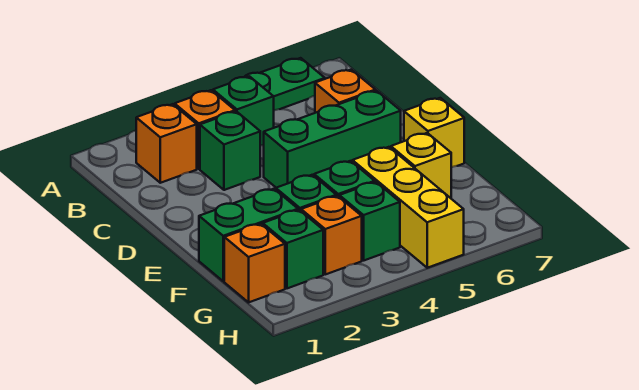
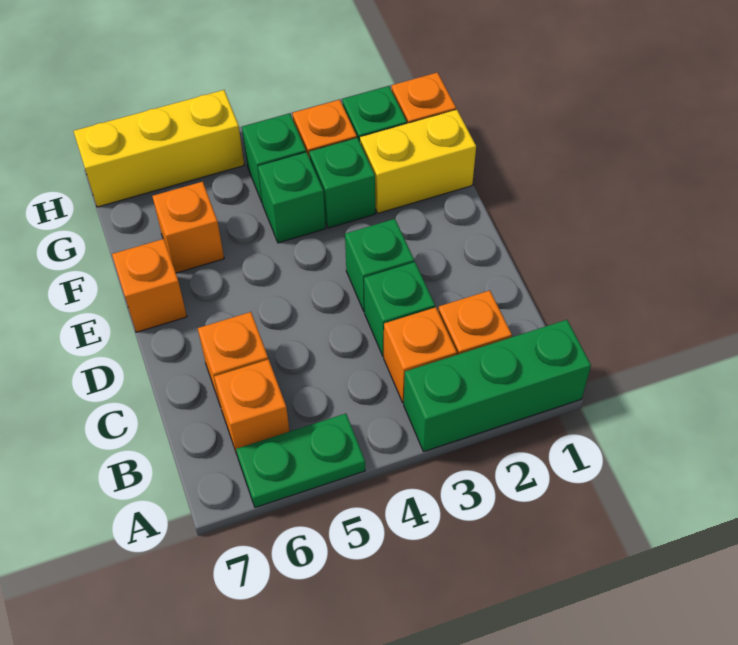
green brick B4 level 1 -> green brick D3 level 1
none -> orange brick B6 level 1
green brick D4:D6 level 1 -> green brick A1:A3 level 1
yellow brick E7 level 1 -> orange brick E7 level 1
green brick F1:F2 level 1 -> yellow brick F1:F2 level 1
yellow brick F5:H5 level 1 -> yellow brick H5:H7 level 1
yellow brick F6 level 1 -> orange brick F6 level 1

